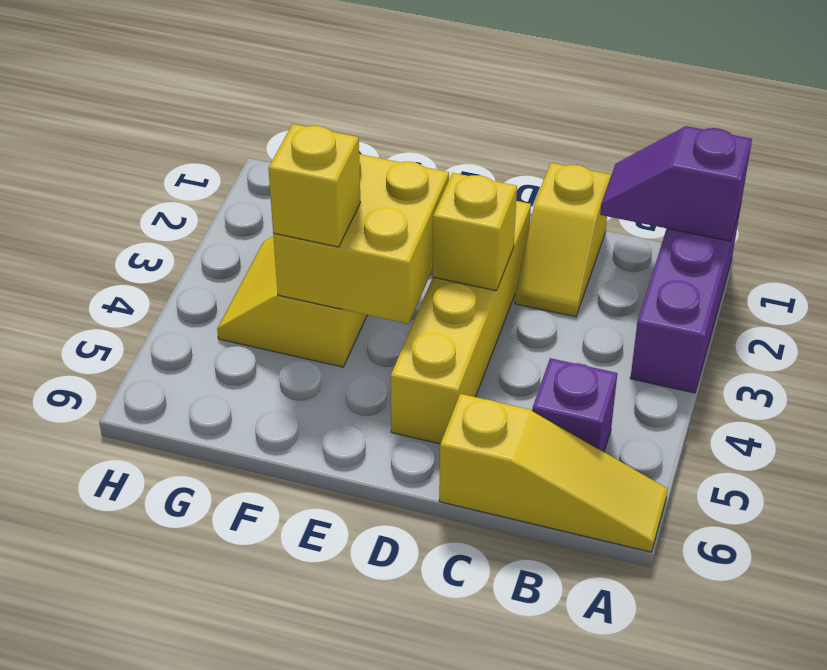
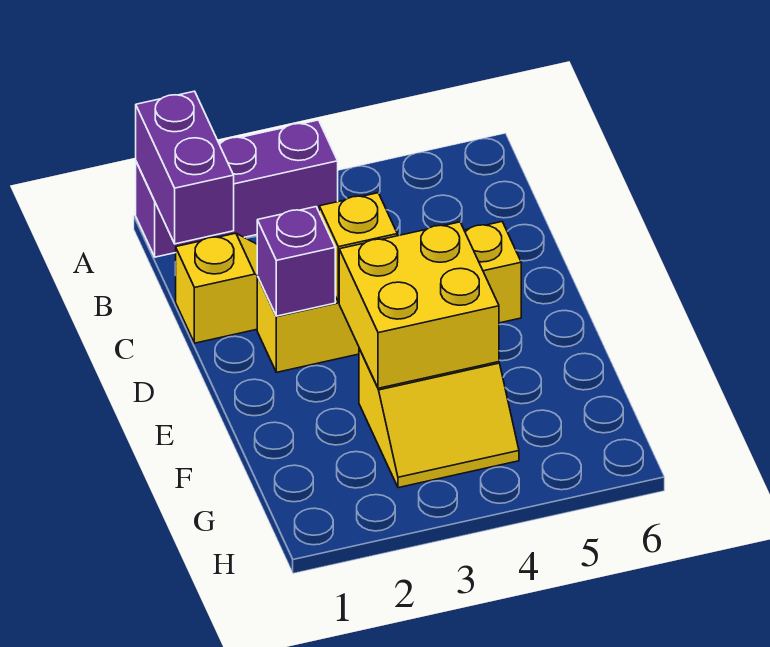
purple slope A1:B1 level 2 top A -> purple brick A1:B1 level 2
yellow slope A6:C6 level 1 top C -> none
purple brick B5 level 1 -> purple brick D2 level 2
yellow brick F4 level 3 -> none

